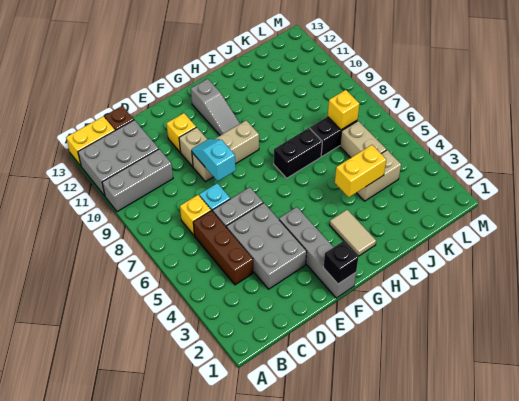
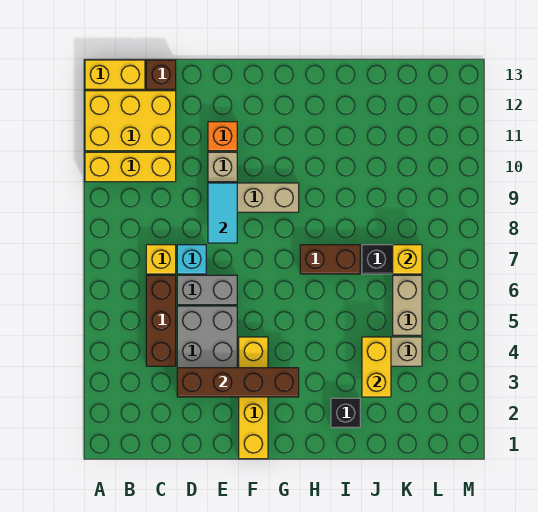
grey brick A10:C10 level 1 -> yellow brick A10:C10 level 1
grey brick A11:C12 level 1 -> yellow brick A11:C12 level 1
none -> brown brick D3:G3 level 2
cyan slope E8:E9 level 2 top 8 -> cyan tile E8:E9 level 2
yellow brick E11 level 1 -> orange brick E11 level 1
grey brick F1:F4 level 1 -> yellow brick F1:F4 level 1
black brick F1 level 2 -> black brick I2 level 1
grey slope G10:G12 level 1 top 12 -> none
tan tile H2:H3 level 1 -> none
black brick H7:I7 level 1 -> brown brick H7:I7 level 1
yellow brick I4:J4 level 2 -> yellow brick J3:J4 level 2

